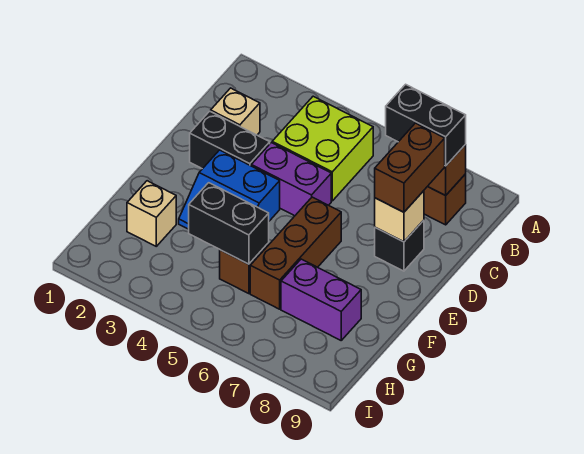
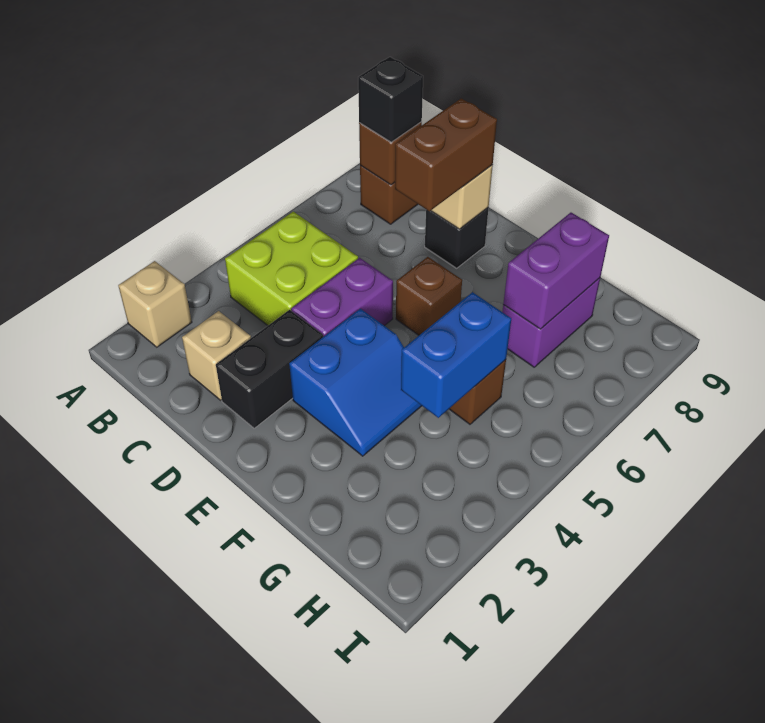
black brick B7:B8 level 3 -> black brick B8 level 3
brown brick C8:D8 level 3 -> brown brick D7:D8 level 3
brown brick E6:G6 level 1 -> brown brick E6 level 1
tan brick G2 level 1 -> tan brick A2 level 1
black brick G4:G5 level 2 -> blue brick G4:G5 level 2
none -> purple brick G7:G8 level 2

